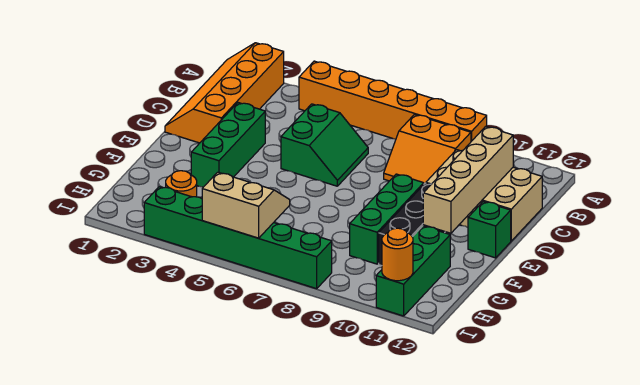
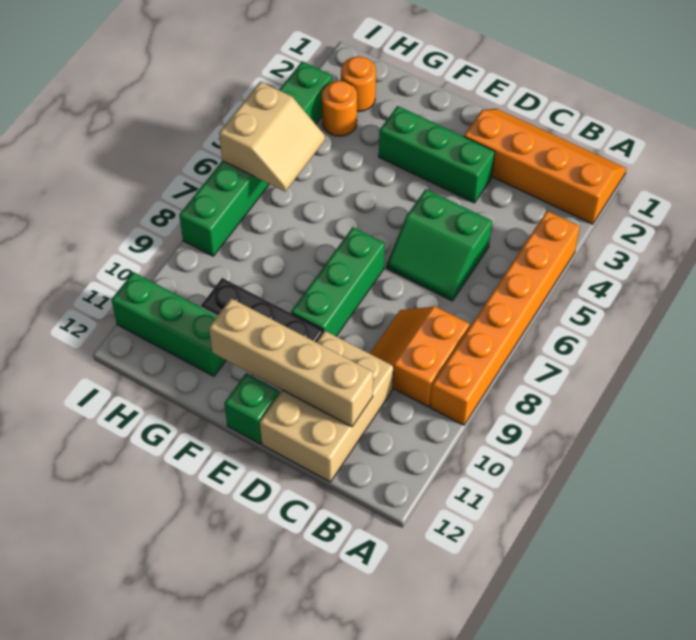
green brick E9:G9 level 1 -> green brick E7:E9 level 1
orange round brick I11 level 2 -> orange round brick H2 level 1

